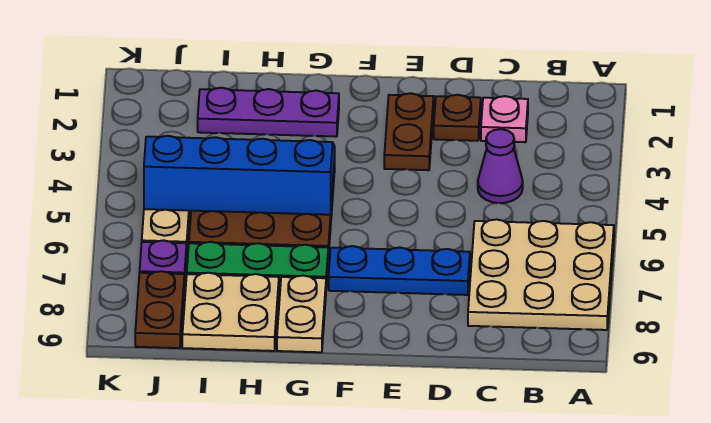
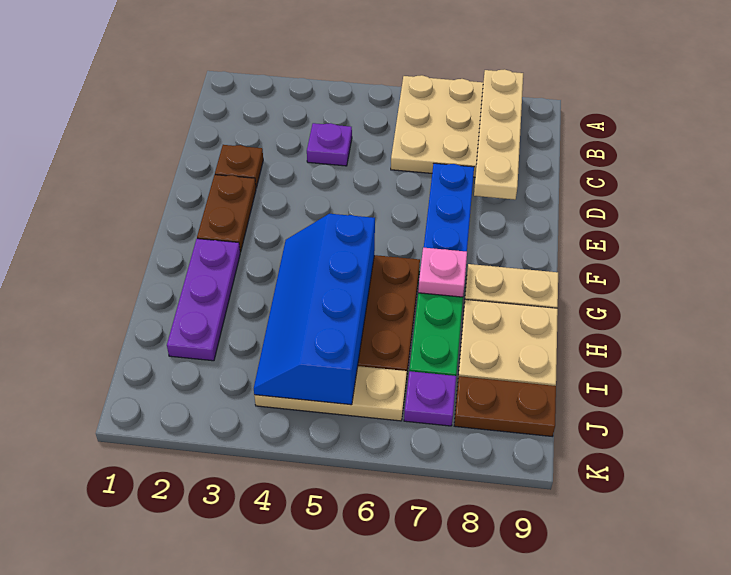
none -> tan plate A8:D8 level 2
pink plate C2 level 1 -> pink plate G7 level 2
purple cone C4 level 1 -> purple plate C4 level 1
brown plate E2:E3 level 1 -> brown plate E2:F2 level 1

